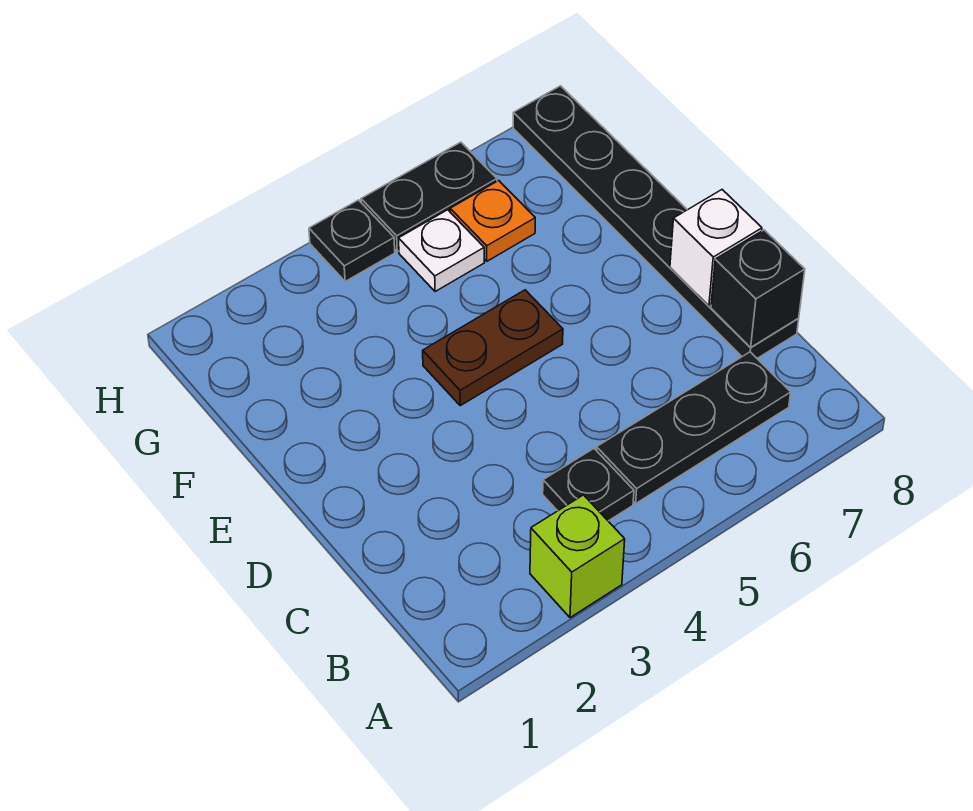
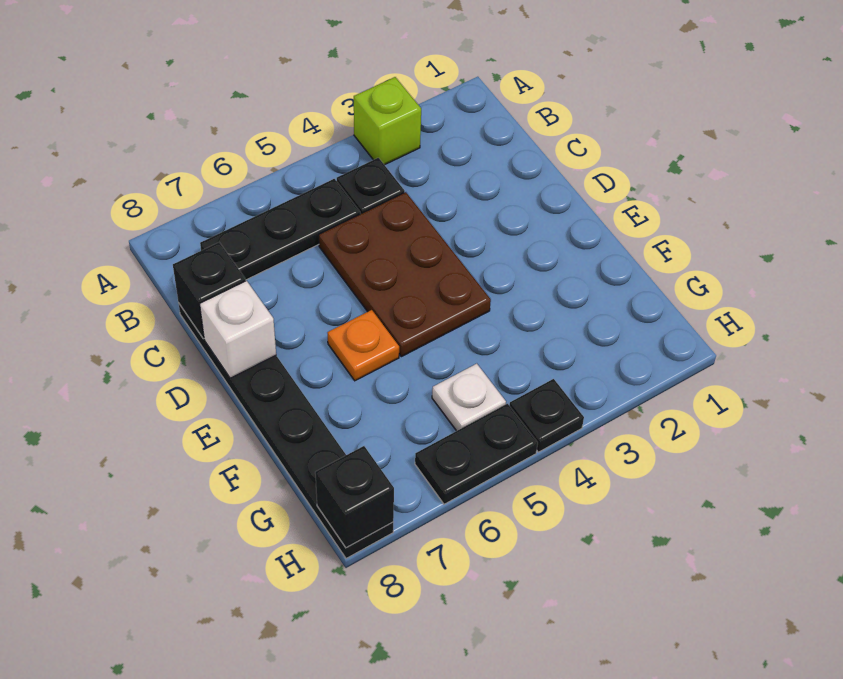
brown plate E4:E5 level 1 -> brown plate C4:E5 level 1
orange plate G6 level 1 -> orange plate E6 level 1
none -> black brick H8 level 2

